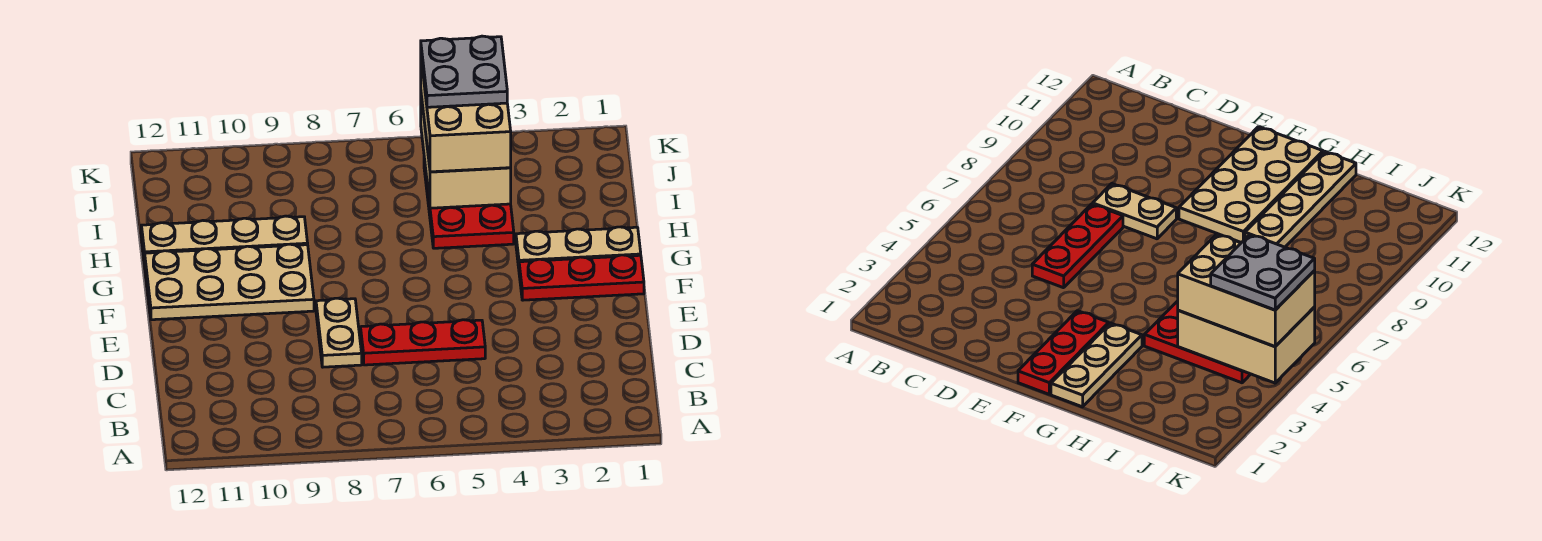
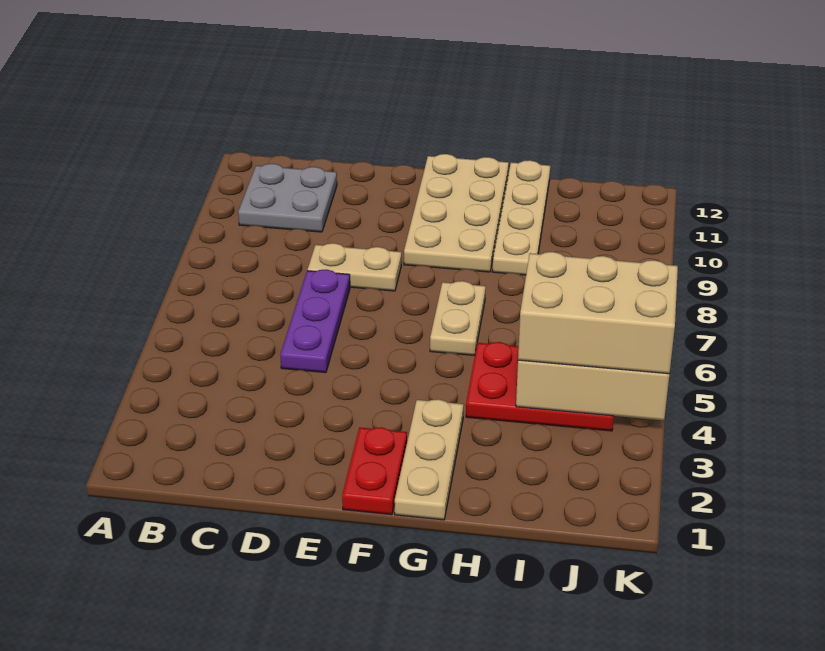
red plate D5:D7 level 1 -> purple plate D5:D7 level 1
red plate F1:F3 level 1 -> red plate F1:F2 level 1
none -> tan plate G6:G7 level 1
grey plate J4:K5 level 4 -> grey plate B10:C11 level 1

